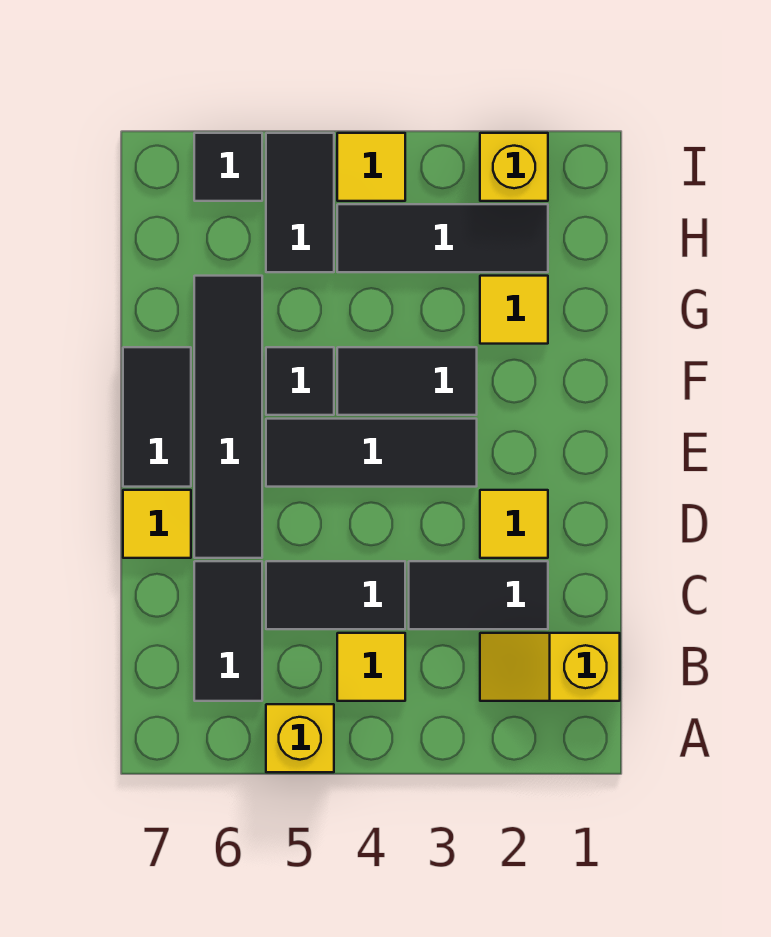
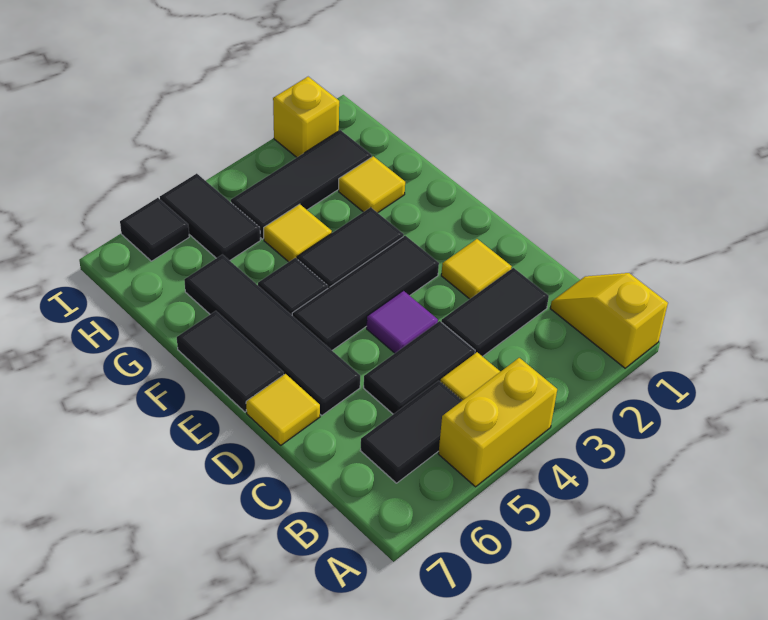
yellow brick A5 level 1 -> yellow brick A4:A5 level 1
yellow slope B1:B2 level 1 top 1 -> yellow slope A1:B1 level 1 top A
black tile B6:C6 level 1 -> black tile B5:B6 level 1
none -> purple tile D4 level 1
yellow tile I4 level 1 -> yellow tile G4 level 1

